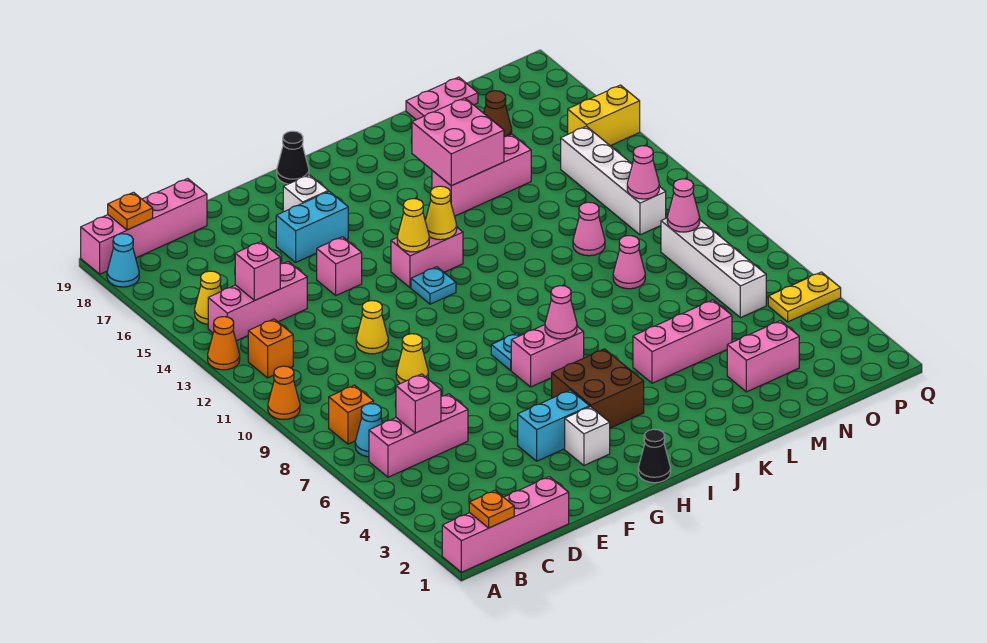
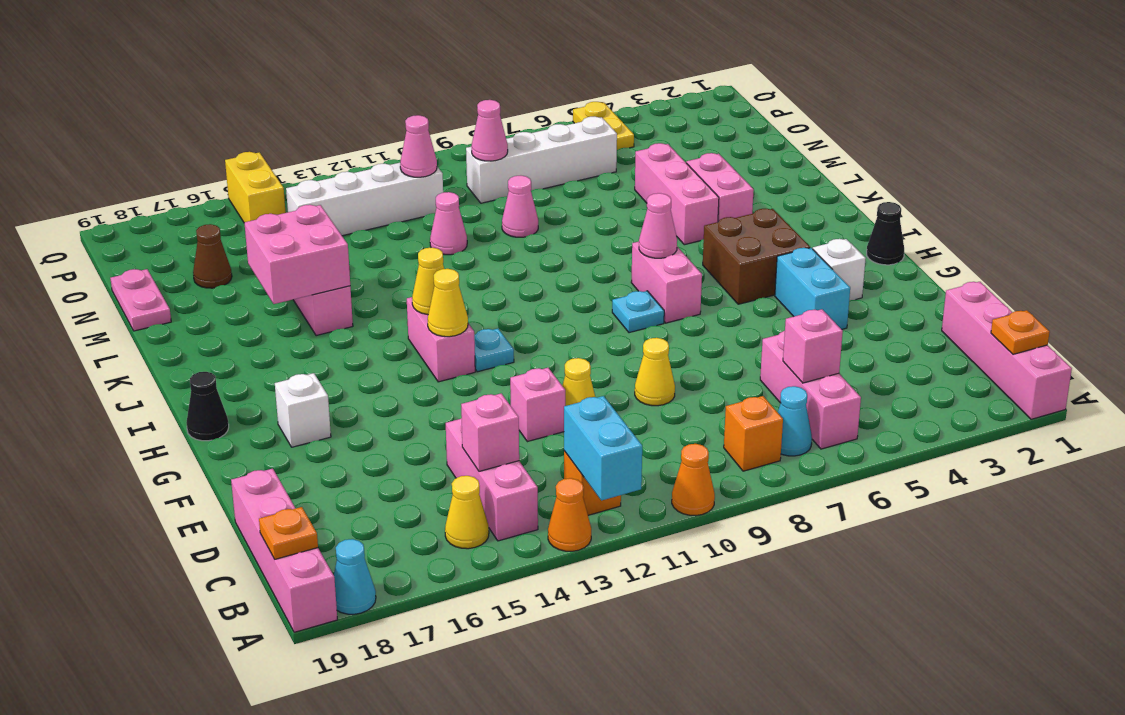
pink brick F14 level 1 -> pink brick E12 level 1
cyan brick F16:G16 level 1 -> cyan brick A12:B12 level 2
pink brick M3:N3 level 1 -> pink brick K4:L4 level 1

